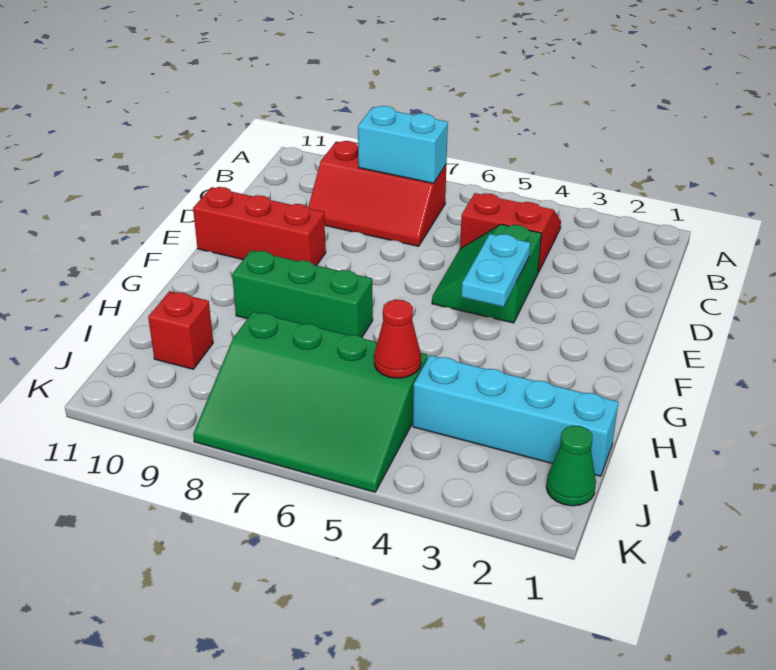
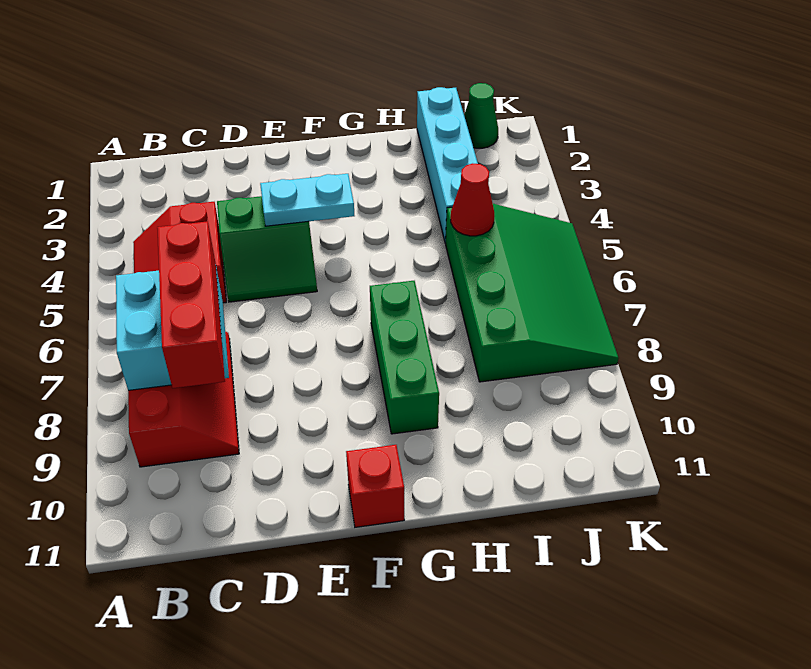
cyan brick B7:B8 level 2 -> cyan brick B7:C8 level 2
red brick E9:E11 level 1 -> red brick C7:C9 level 3
red brick I10 level 1 -> red brick F11 level 1

